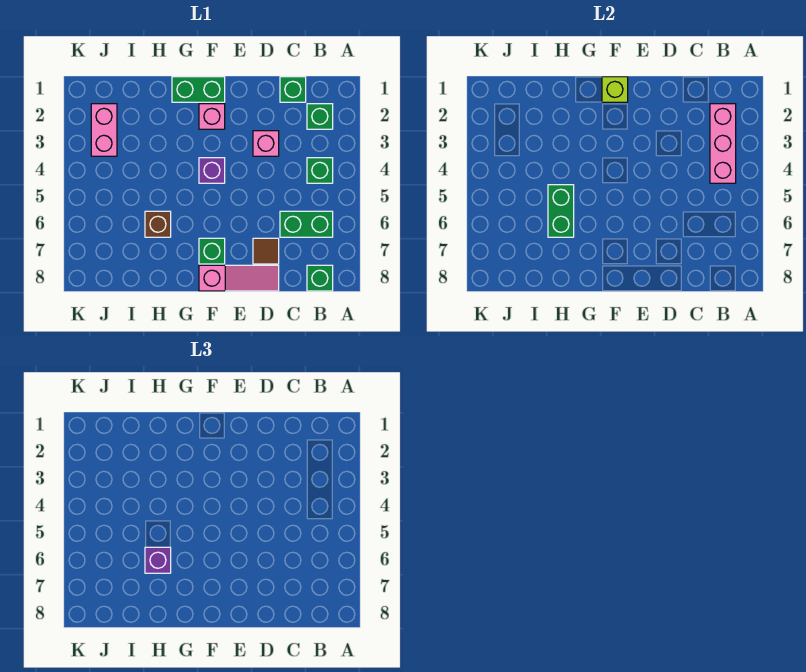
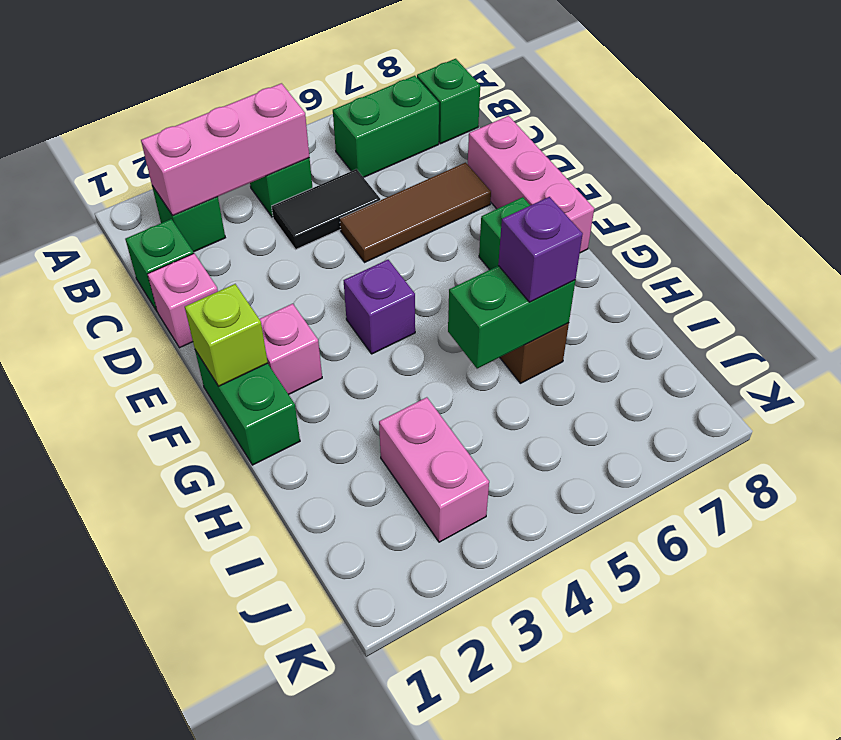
green brick B6:C6 level 1 -> green brick B6:B7 level 1
none -> black tile C4:C5 level 1
pink brick D3 level 1 -> pink brick D1 level 1
brown tile D7 level 1 -> brown tile D5:D7 level 1
pink slope D8:F8 level 1 top F -> pink brick D8:F8 level 1
pink brick J2:J3 level 1 -> pink brick I3:J3 level 1

